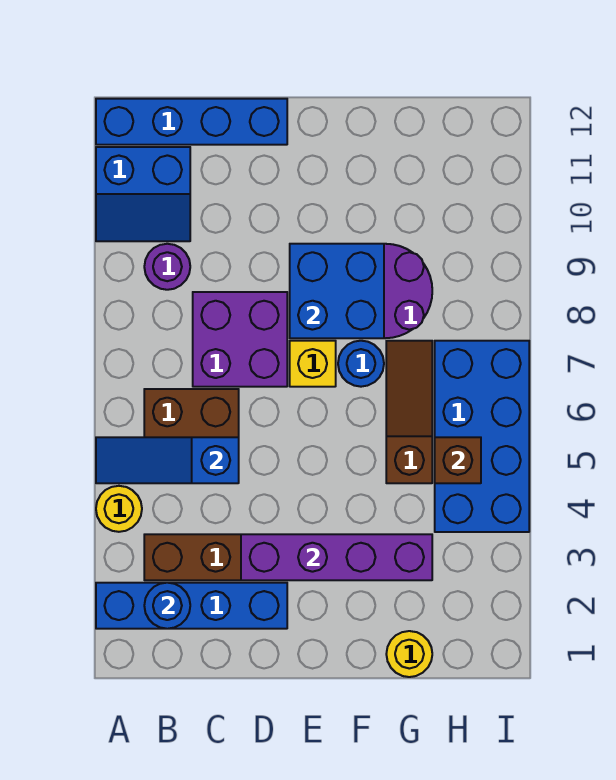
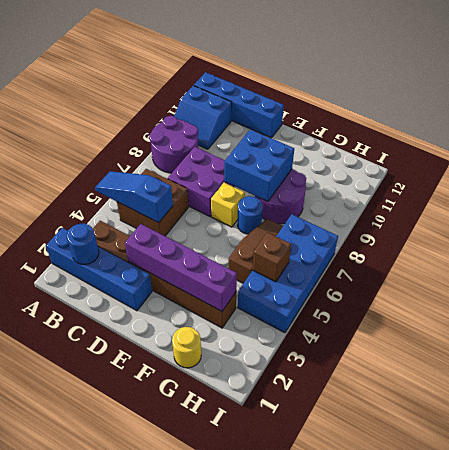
yellow round brick A4 level 1 -> none
purple round brick B9 level 1 -> purple round brick A8:B9 level 1

